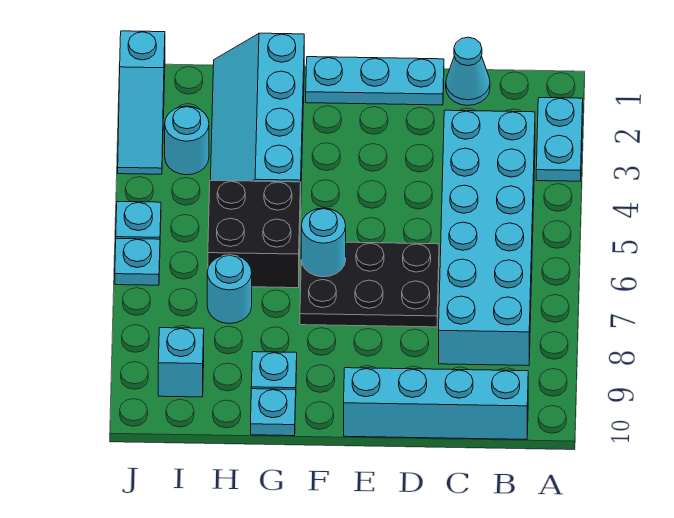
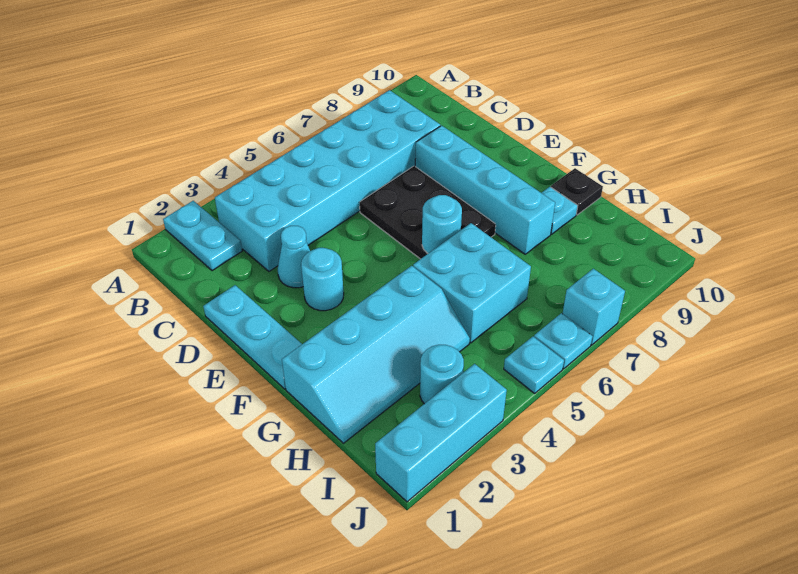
cyan plate A2:A3 level 1 -> cyan plate A2:B2 level 1
cyan brick B10:E10 level 1 -> cyan brick D8:G8 level 1
cyan cone C1 level 1 -> cyan cone D3 level 1
black brick G5:H6 level 1 -> cyan brick G5:H6 level 1
cyan plate G10 level 1 -> black plate G10 level 1
cyan round brick H7 level 1 -> cyan round brick E3 level 1
cyan brick I9 level 1 -> cyan brick J7 level 1
cyan slope J1:J3 level 1 top 1 -> cyan brick J1:J3 level 1

